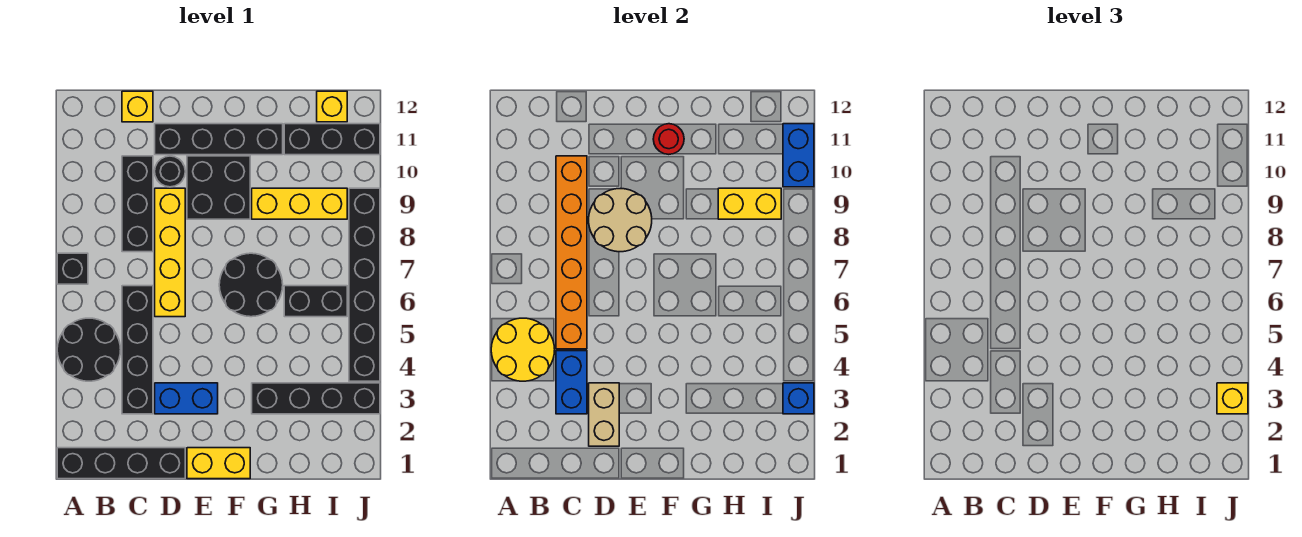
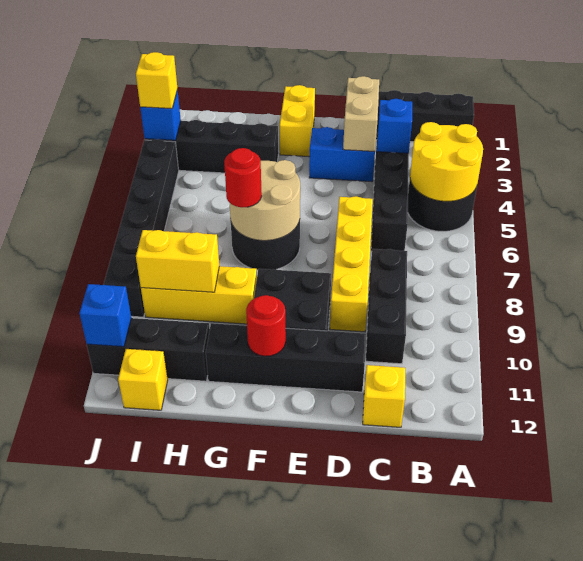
black brick A7 level 1 -> none
blue brick C3:C4 level 2 -> blue brick C3 level 2
orange brick C5:C10 level 2 -> none
tan round brick D8:E9 level 2 -> tan round brick F6:G7 level 2
black round brick D10 level 1 -> none
yellow brick E1:F1 level 1 -> yellow brick F1:F2 level 1
none -> red round brick G7 level 3
black brick H6:I6 level 1 -> none
blue brick J10:J11 level 2 -> blue brick J11 level 2

